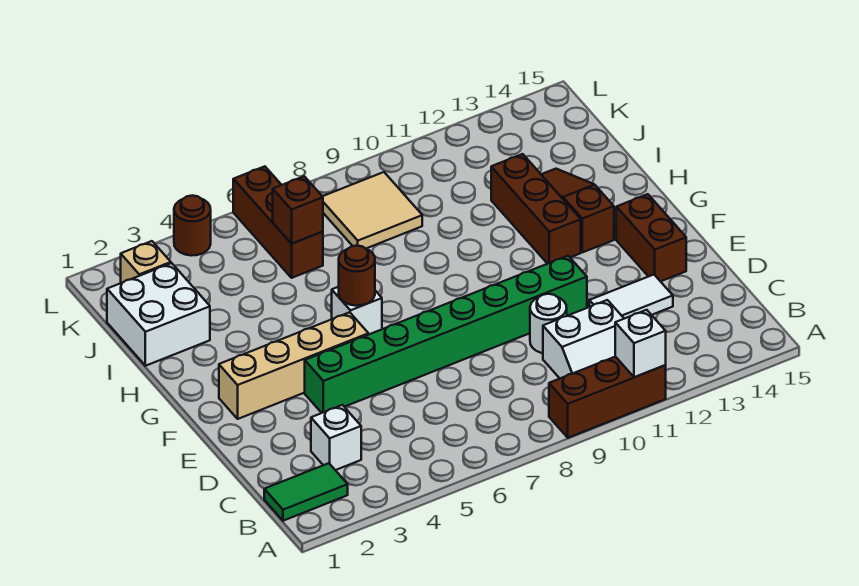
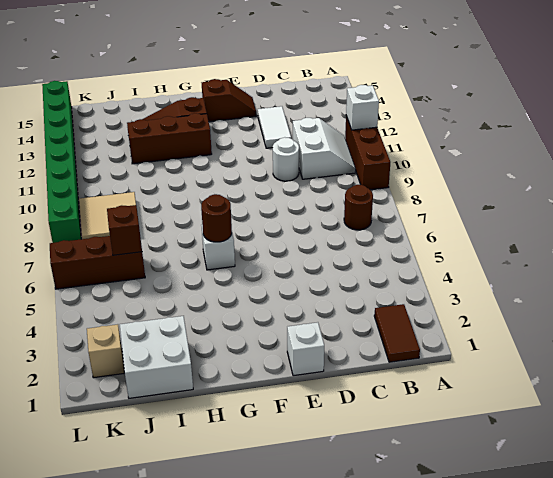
green tile B1:B2 level 1 -> brown tile B1:B2 level 1
white brick C3 level 1 -> white brick E1 level 1
green brick E4:E11 level 1 -> green brick L8:L15 level 1
brown brick E14:F14 level 1 -> brown slope E14:F14 level 1 top F
tan brick F2:F5 level 1 -> none
brown round brick L4 level 1 -> brown round brick B7 level 1

